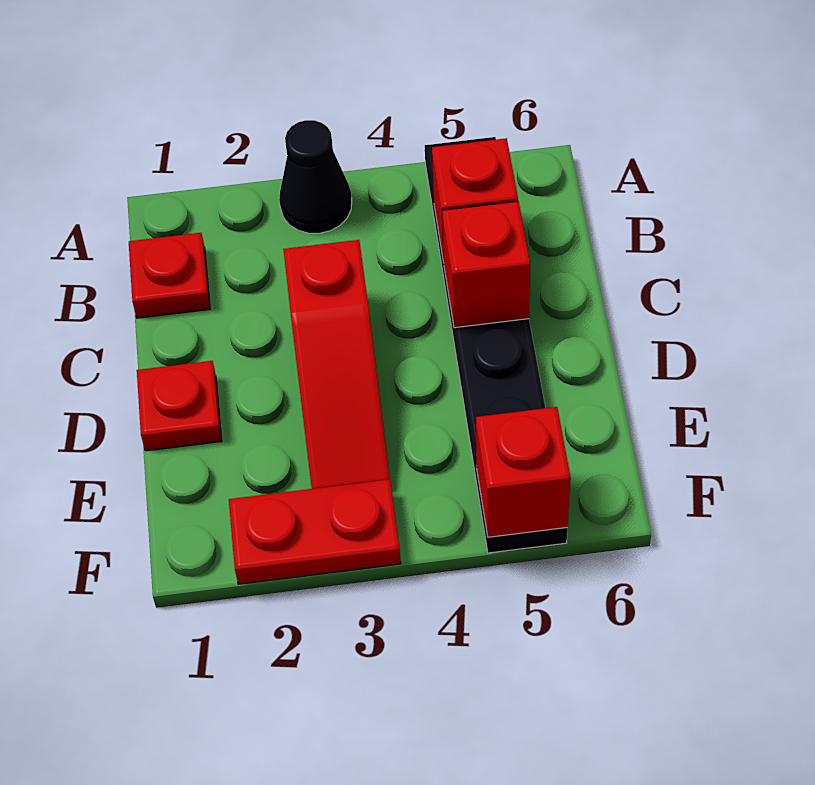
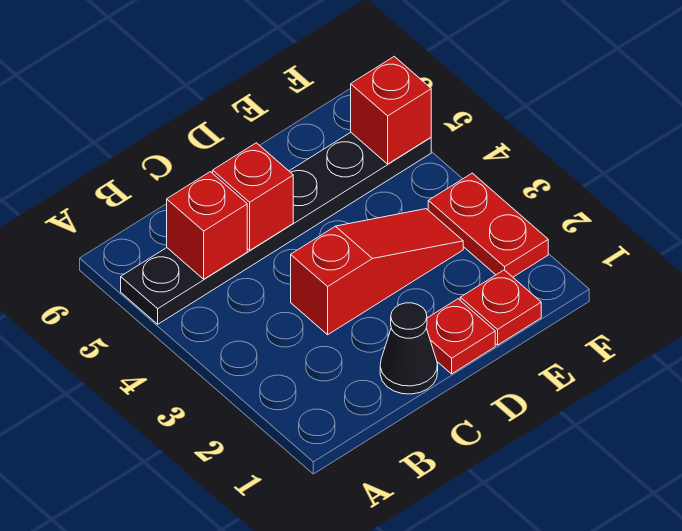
black cone A3 level 1 -> black cone C1 level 1
red plate B1 level 1 -> red plate E1 level 1

